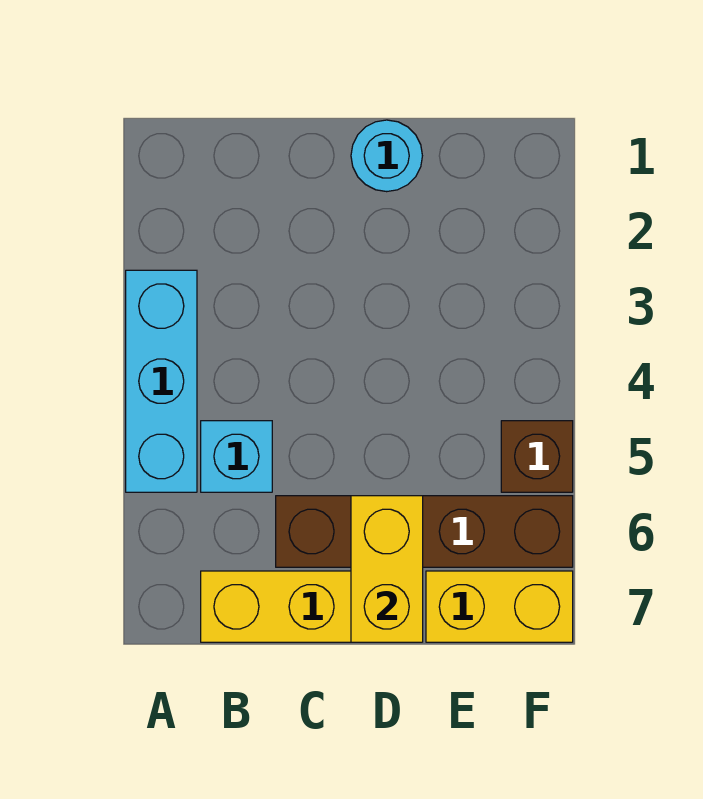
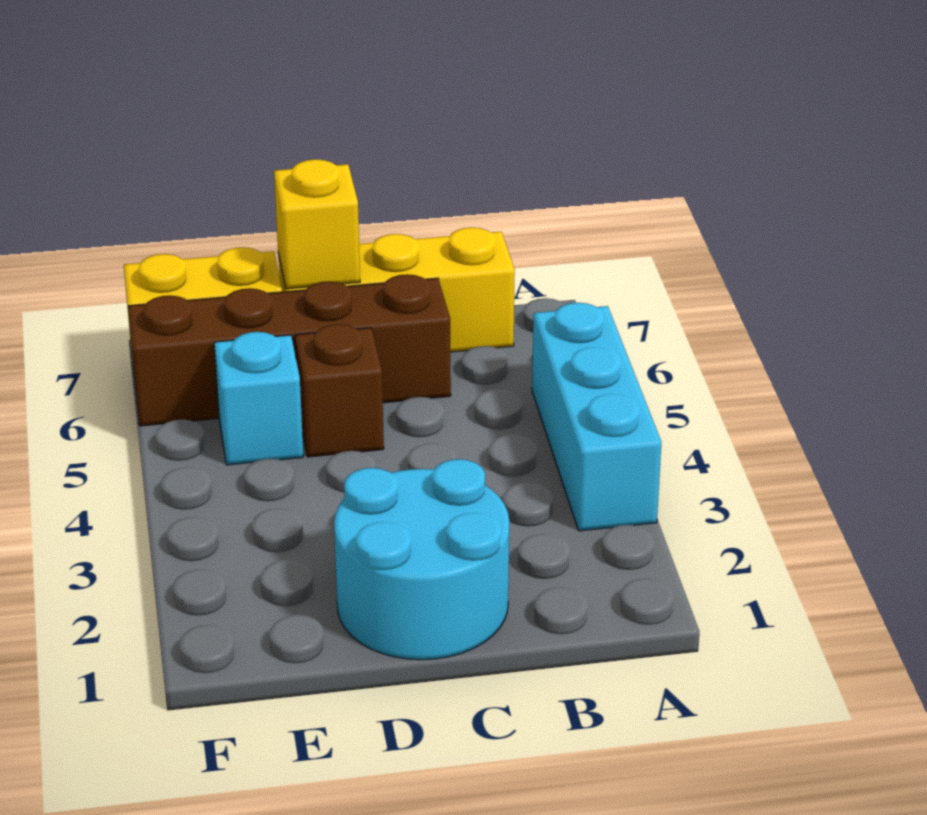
cyan brick B5 level 1 -> cyan brick E5 level 1
cyan round brick D1 level 1 -> cyan round brick C1:D2 level 1
yellow brick D6:D7 level 2 -> yellow brick D7 level 2
brown brick F5 level 1 -> brown brick D5 level 1

